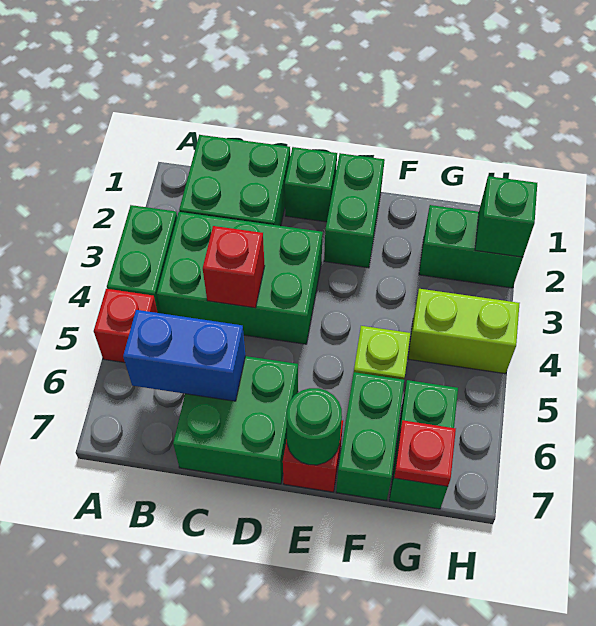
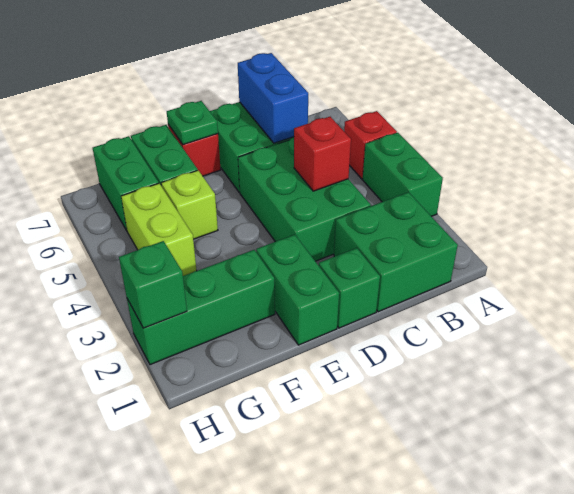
green brick B3:D4 level 1 -> green brick C3:D5 level 1
blue brick B6:C6 level 2 -> blue brick C6:C7 level 2
green round brick E7 level 2 -> green plate E7 level 2
green brick G2:H2 level 1 -> green brick F2:H2 level 1
lime brick G4:H4 level 1 -> lime brick G4:G5 level 1
red plate G7 level 2 -> none

